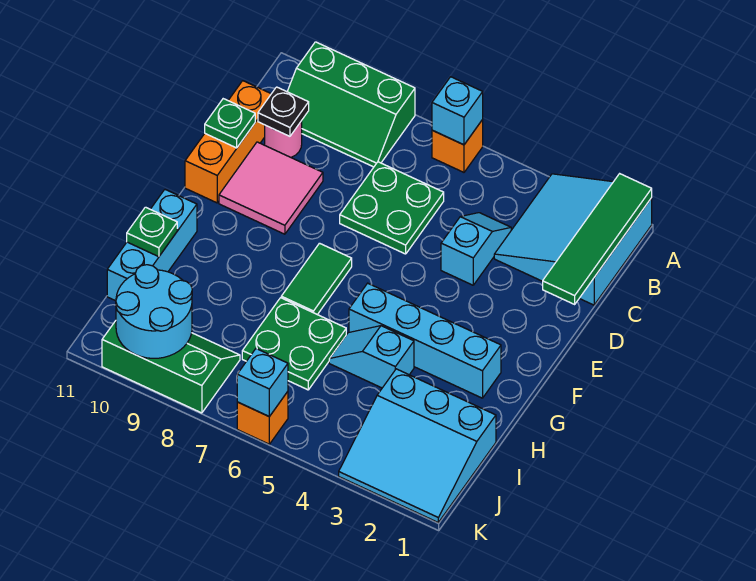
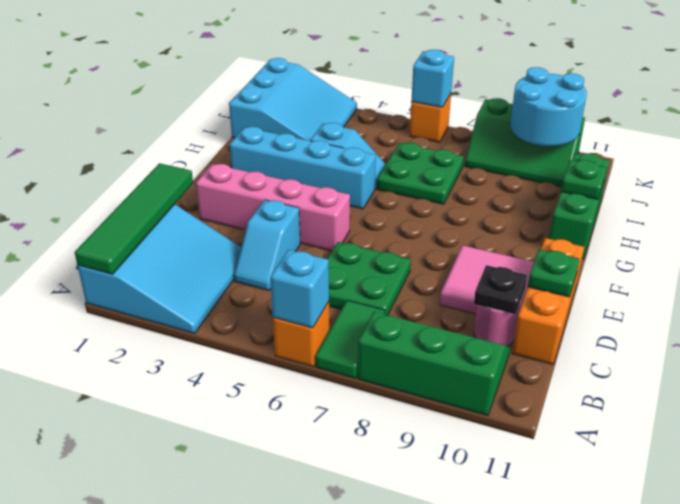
none -> pink brick E2:E5 level 1
green tile F7:G7 level 1 -> green tile A7:B7 level 1
cyan brick G11:I11 level 1 -> green brick G11:I11 level 1
cyan slope I1:K3 level 1 top I -> cyan slope I1:K3 level 1 top 1

